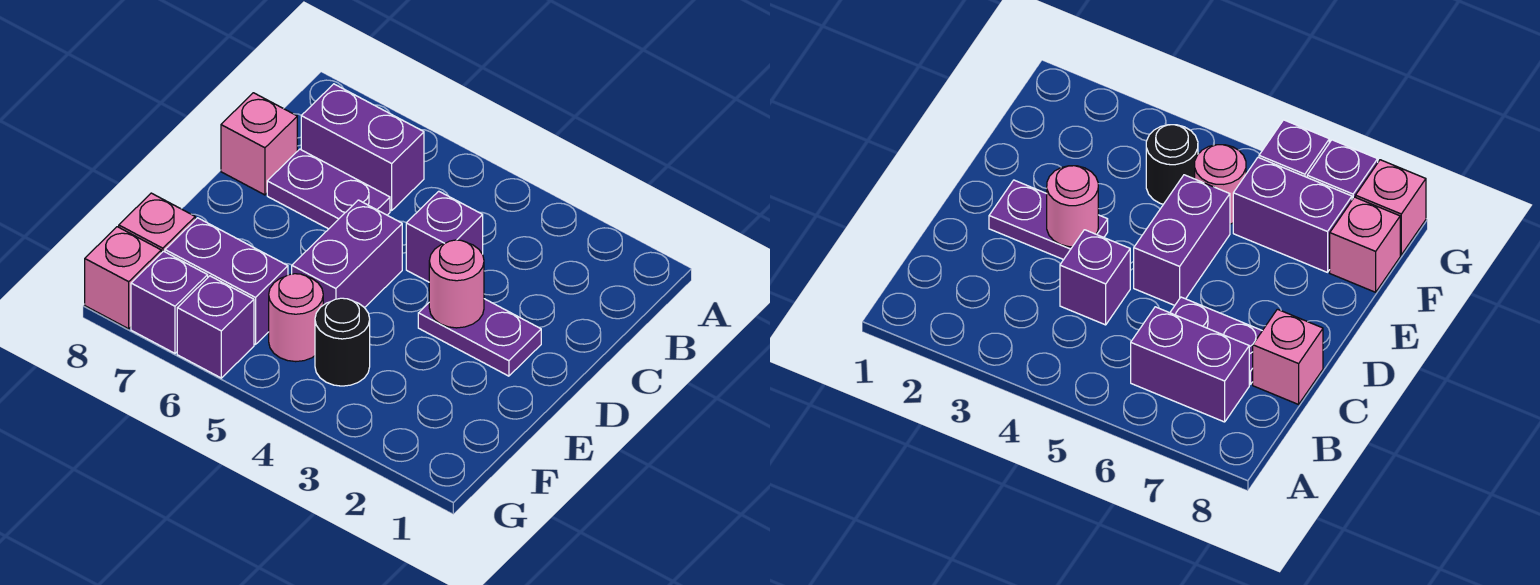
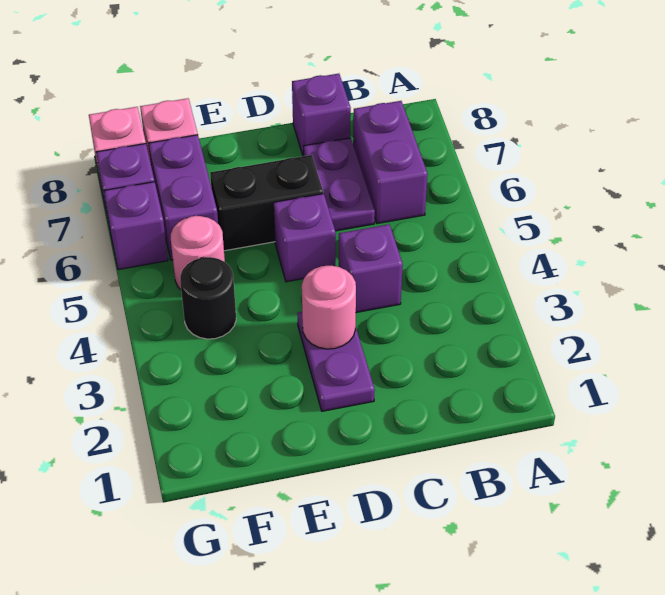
pink brick C8 level 1 -> purple brick C8 level 1
purple brick D5:E5 level 1 -> purple brick D5 level 1
none -> black brick D6:E6 level 1

